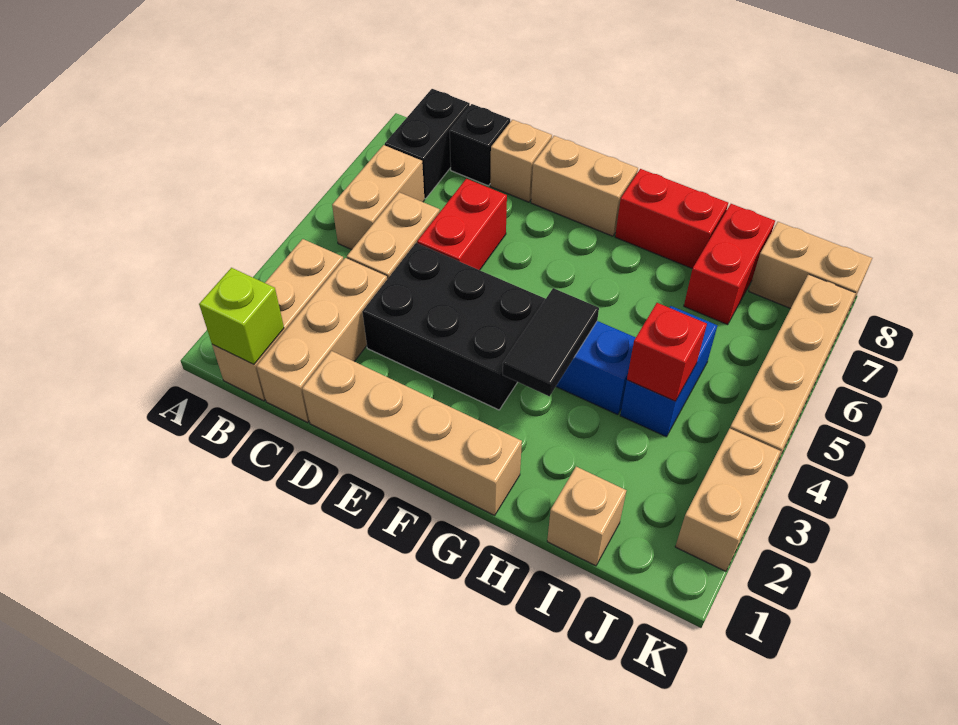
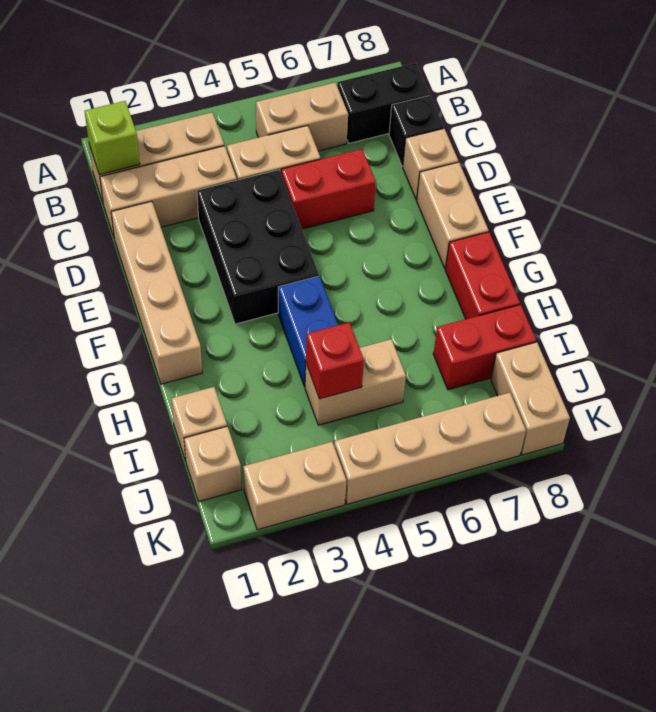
black tile G3:G4 level 2 -> none
blue brick I4:I5 level 1 -> tan brick I4:I5 level 1
none -> tan brick J1 level 1

